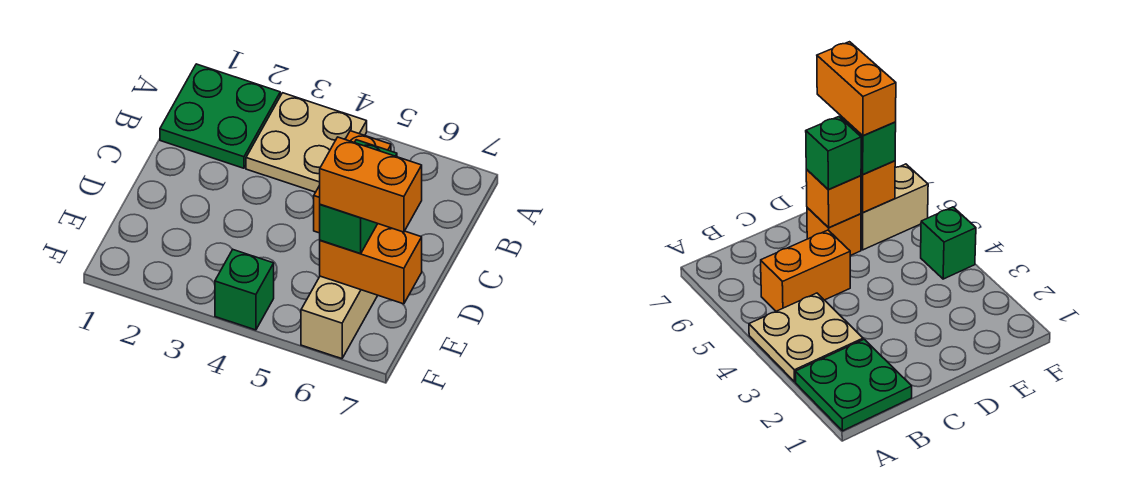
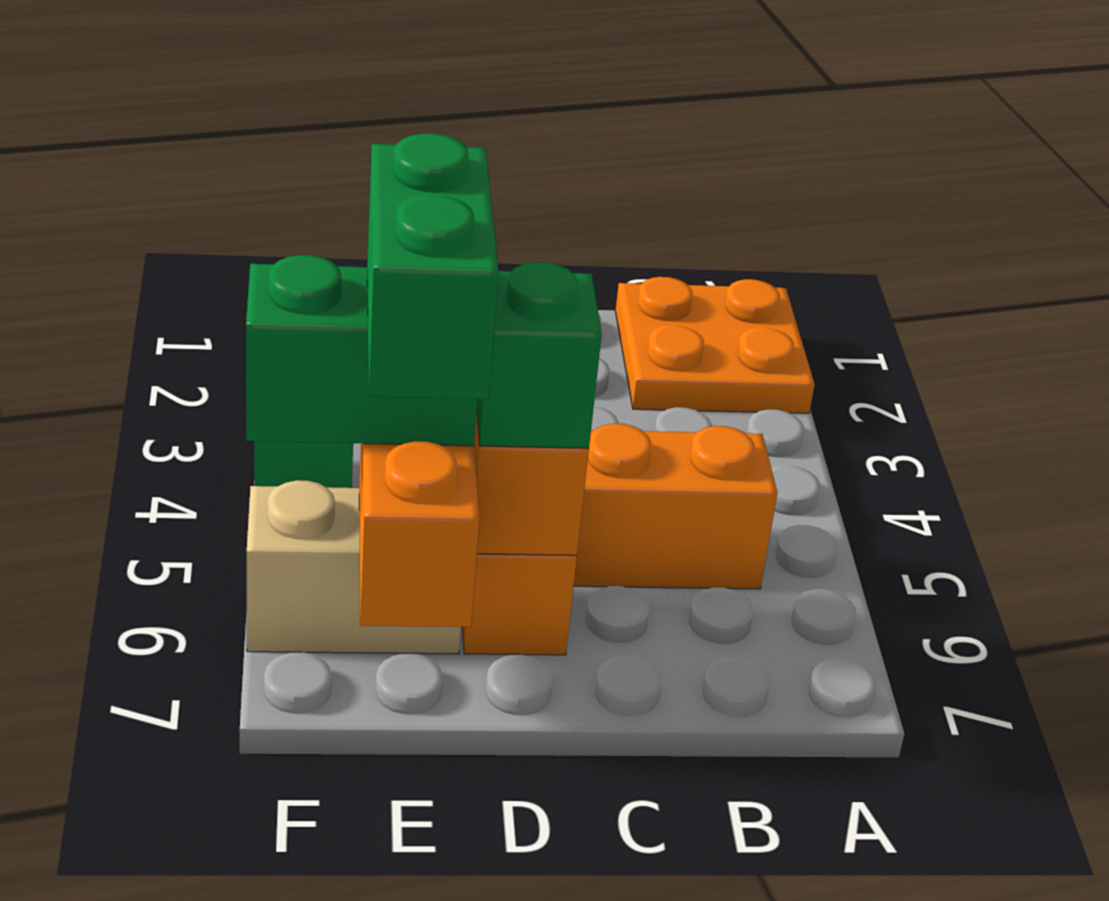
green plate A1:B2 level 1 -> orange plate A1:B2 level 1
tan plate A3:B4 level 1 -> none
green brick E6 level 3 -> green brick E6:F6 level 3
orange brick E6:E7 level 4 -> green brick E6:E7 level 4

